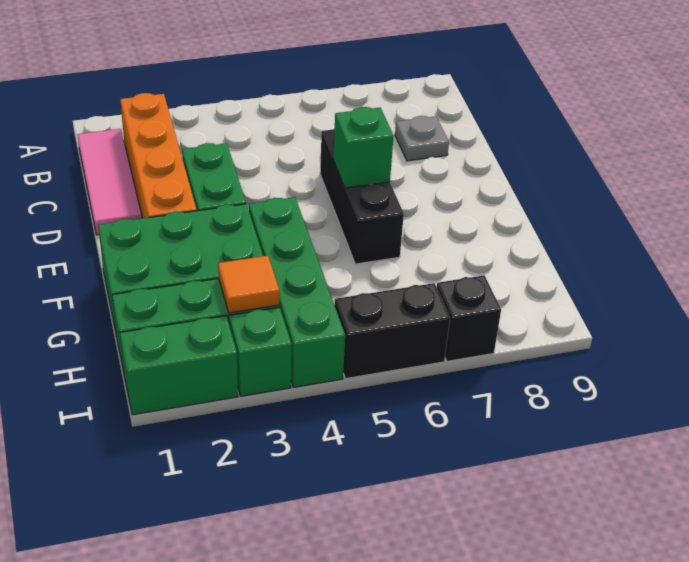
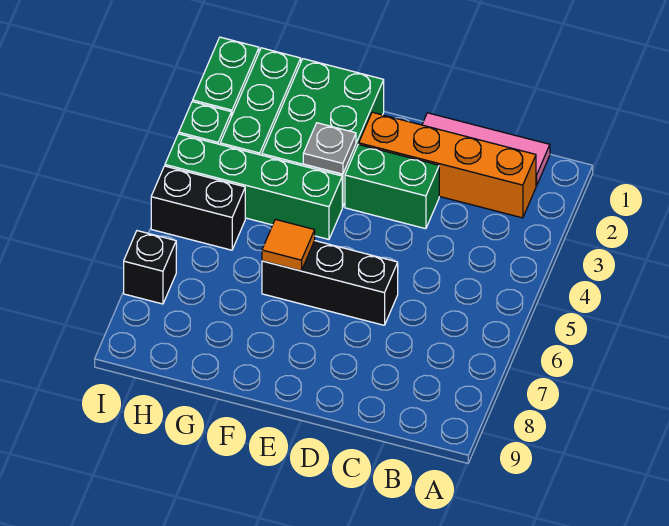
grey plate C8 level 1 -> grey plate F3 level 2
green brick E6 level 2 -> none
orange tile H3 level 2 -> orange tile F6 level 2
black brick I5:I6 level 1 -> black brick H5:I5 level 1

